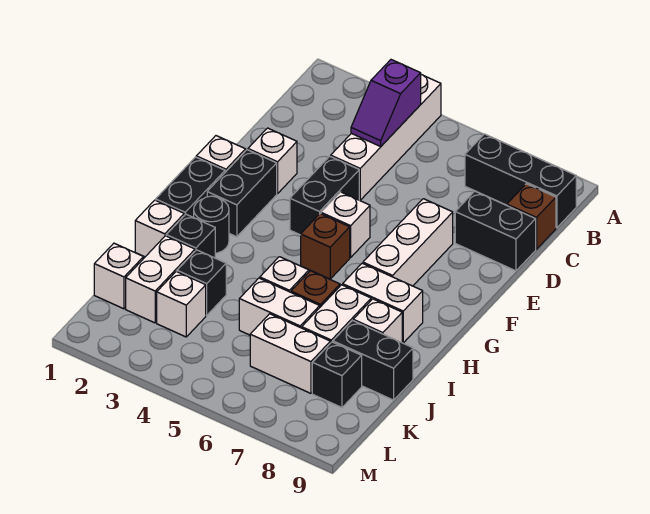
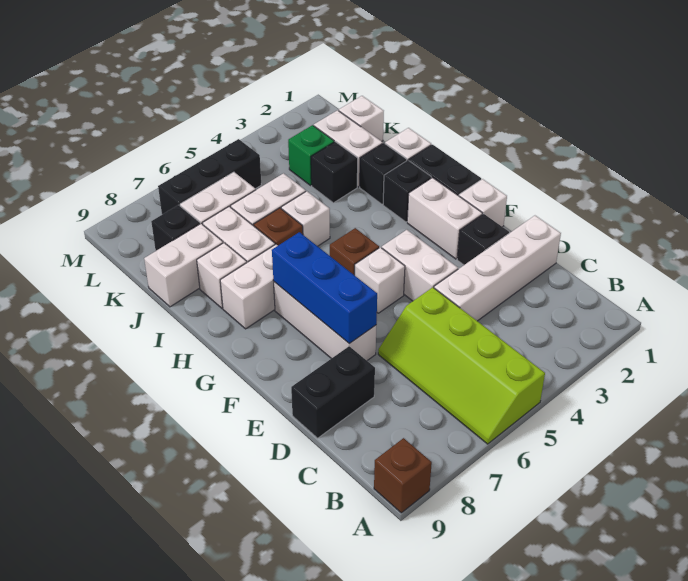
white brick A4:D4 level 1 -> white brick D1:D4 level 1
none -> lime slope A5:D6 level 1 top 5
purple slope B4:C4 level 2 top B -> none
black brick B7:B9 level 1 -> black brick L5:L7 level 1
brown brick C9 level 1 -> brown brick A9 level 1
white brick E2 level 1 -> black brick E2 level 1
black brick E4:F4 level 1 -> white brick E4:F4 level 1
none -> blue brick E7:G7 level 2
black brick F2:G2 level 1 -> white brick F2:G2 level 1
black round brick H2 level 1 -> black brick H2 level 1
black brick J8:J9 level 1 -> white brick J8:J9 level 1
white brick K3 level 1 -> green brick K3 level 1

